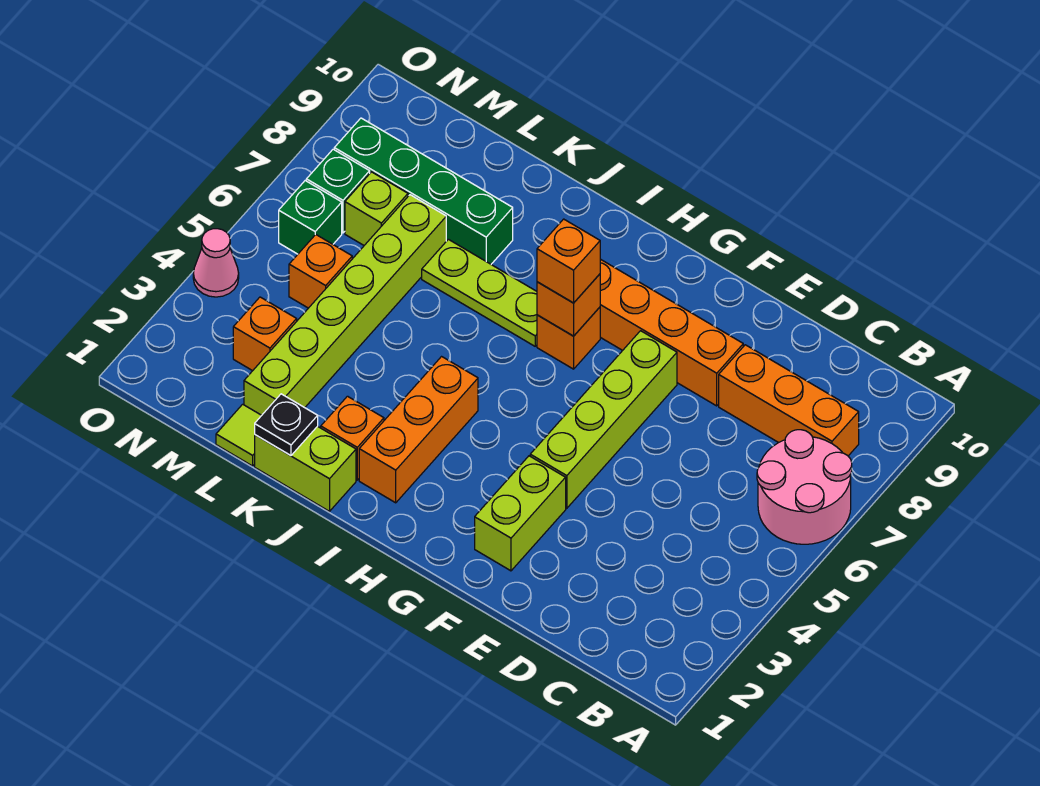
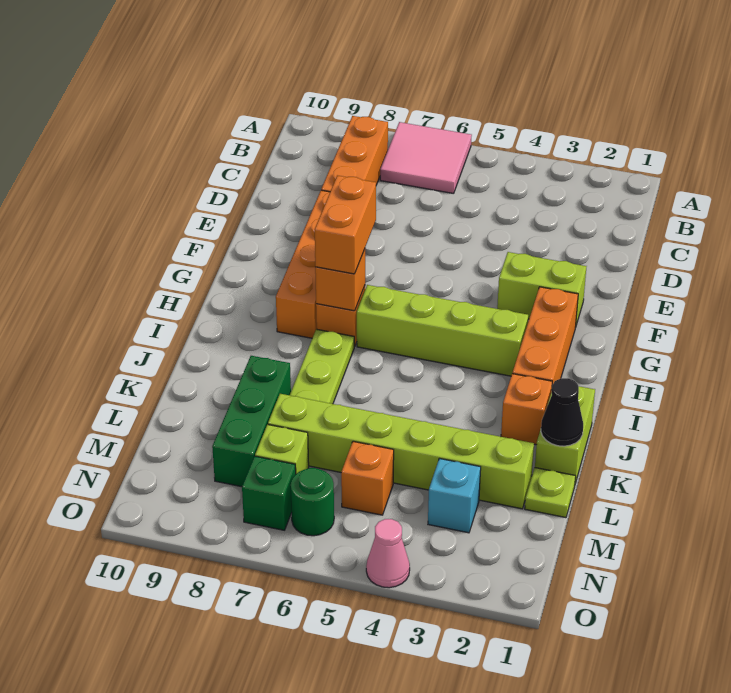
pink round brick A6:B7 level 1 -> pink tile A6:B7 level 1
lime brick F4:F7 level 1 -> lime brick H3:H6 level 1
orange brick H7 level 3 -> orange brick G7:H7 level 3
orange brick I2:I4 level 1 -> orange brick G2:I2 level 1
black plate K1 level 2 -> black cone K1 level 2
green brick K8:N8 level 1 -> green brick K8:M8 level 1
lime tile L1 level 1 -> lime plate L1 level 1
orange brick M3 level 1 -> cyan brick M3 level 1
green brick N6 level 1 -> green round brick N6 level 1

